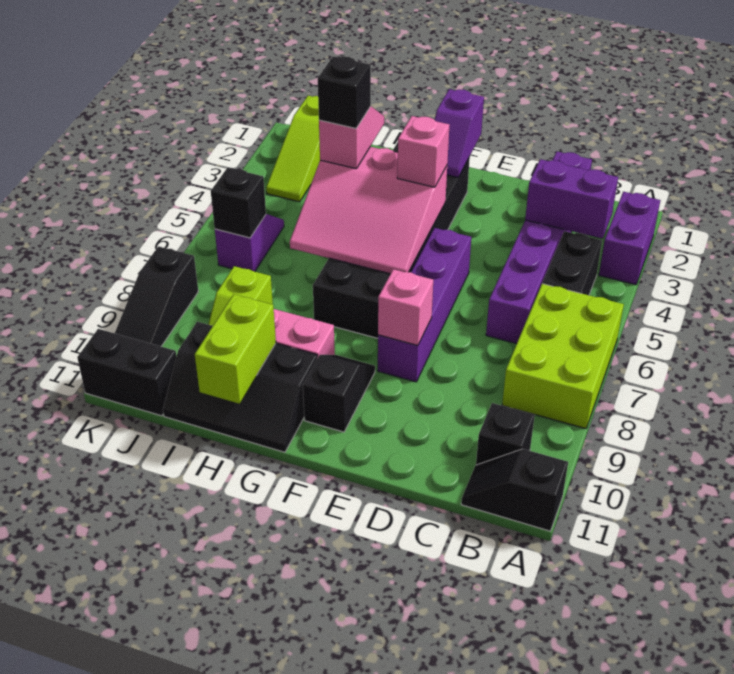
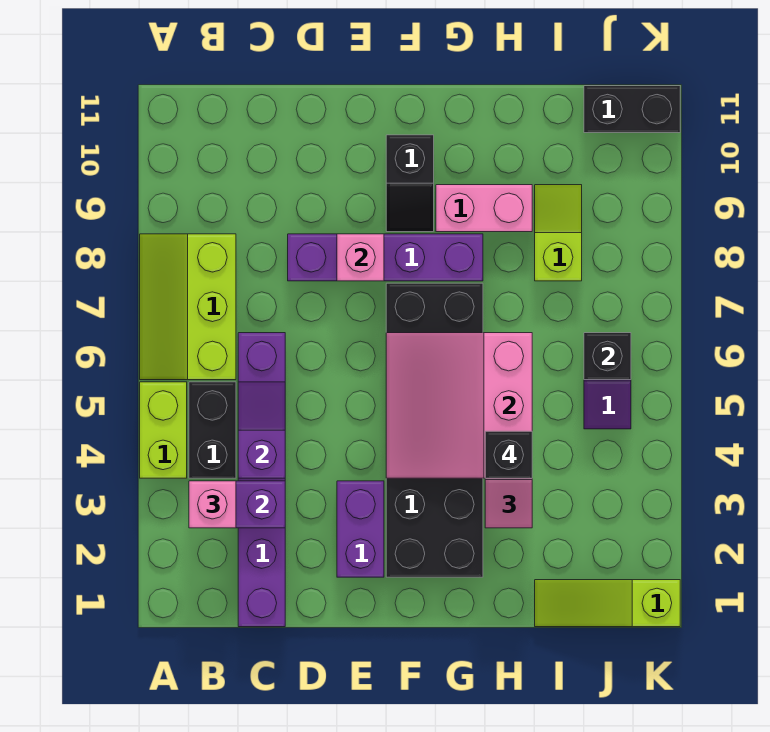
purple brick A2:A3 level 1 -> purple brick E2:E3 level 1
lime brick A6:B8 level 1 -> lime slope A6:B8 level 1 top B
black slope A11:B11 level 1 top A -> none
black brick B10 level 1 -> none
purple brick E5:E8 level 1 -> purple brick D8:G8 level 1
purple slope F1:F2 level 2 top 1 -> purple slope C4:C5 level 2 top 4
pink slope F4:H6 level 2 top 4 -> pink slope F4:H6 level 2 top H
pink brick F4 level 3 -> pink brick B3 level 3
black slope G10:I11 level 1 top 10 -> none
lime brick H10:H11 level 2 -> lime brick A4:A5 level 1
lime slope J1:J3 level 1 top 1 -> lime slope I1:K1 level 1 top K
black slope K8:K10 level 1 top 8 -> none

